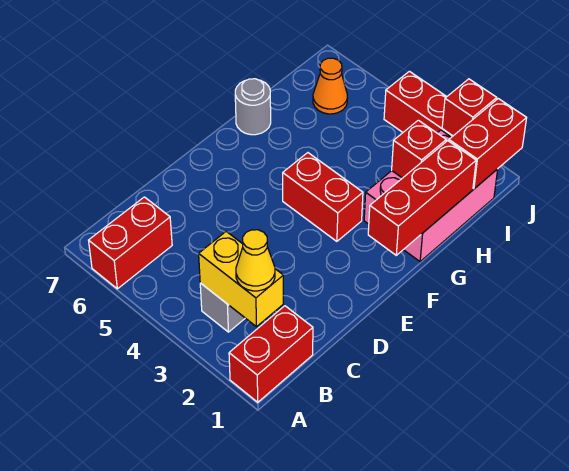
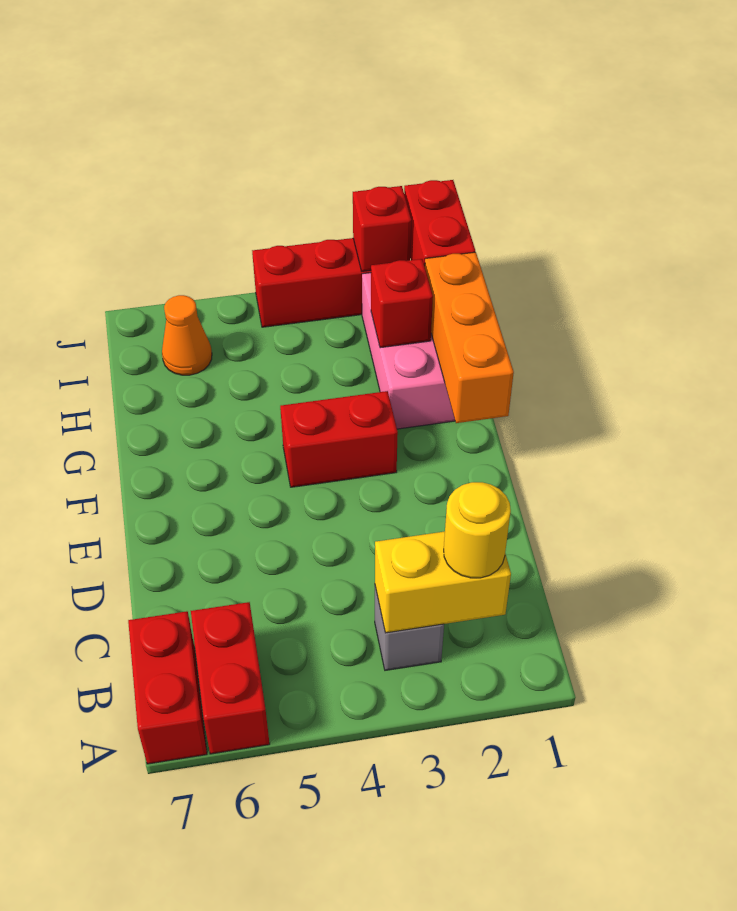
red brick A1:B1 level 1 -> red brick A7:B7 level 1
yellow cone B2 level 3 -> yellow round brick B2 level 3
red brick F1:H1 level 2 -> orange brick F1:H1 level 2
grey round brick G7 level 1 -> none

